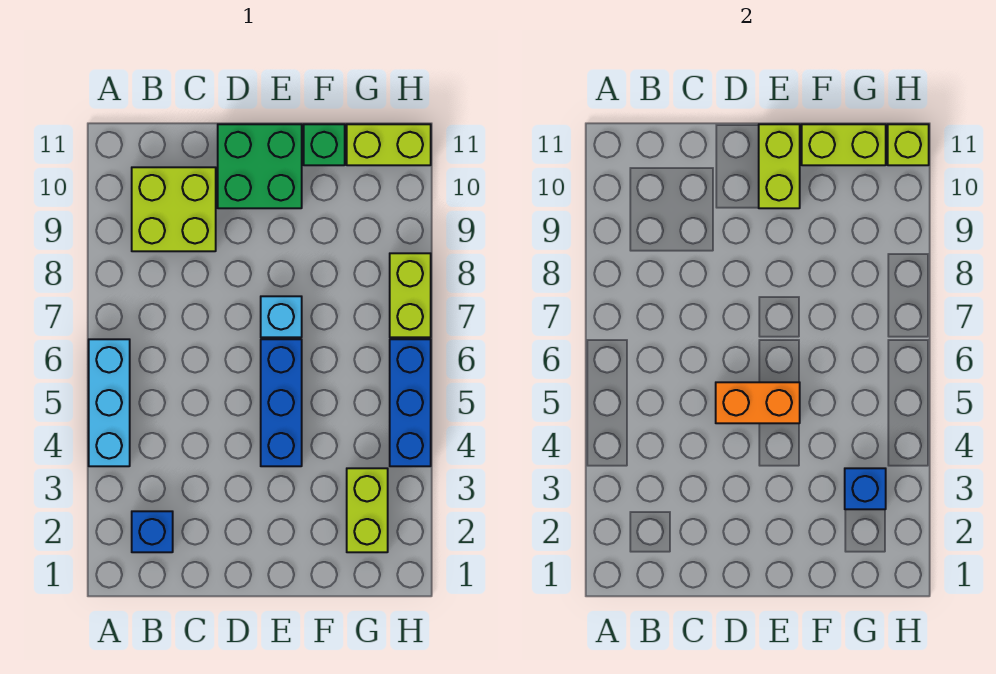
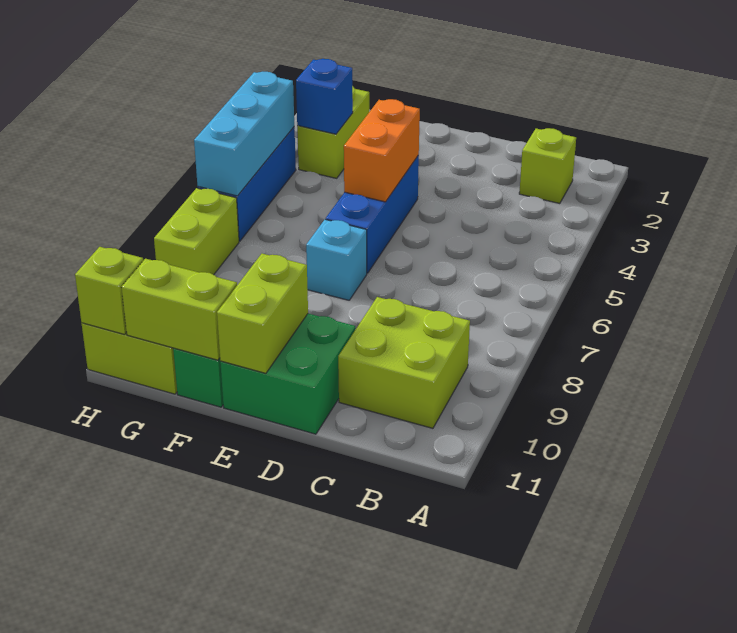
cyan brick A4:A6 level 1 -> cyan brick H4:H6 level 2
blue brick B2 level 1 -> lime brick B2 level 1
orange brick D5:E5 level 2 -> orange brick E4:E5 level 2

